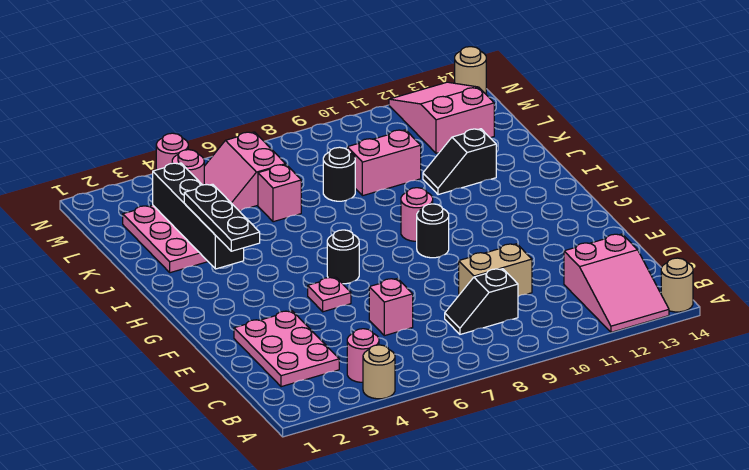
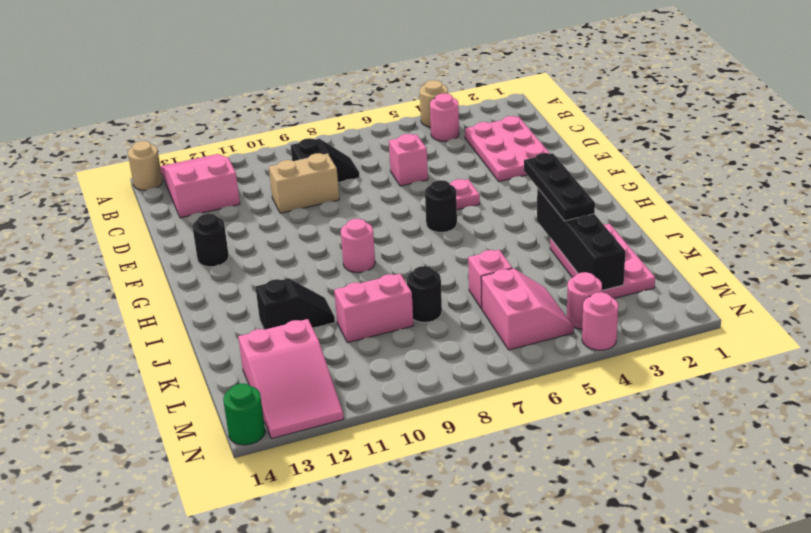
black round brick G9 level 1 -> black round brick F13 level 1
tan round brick N14 level 1 -> green round brick N14 level 1

